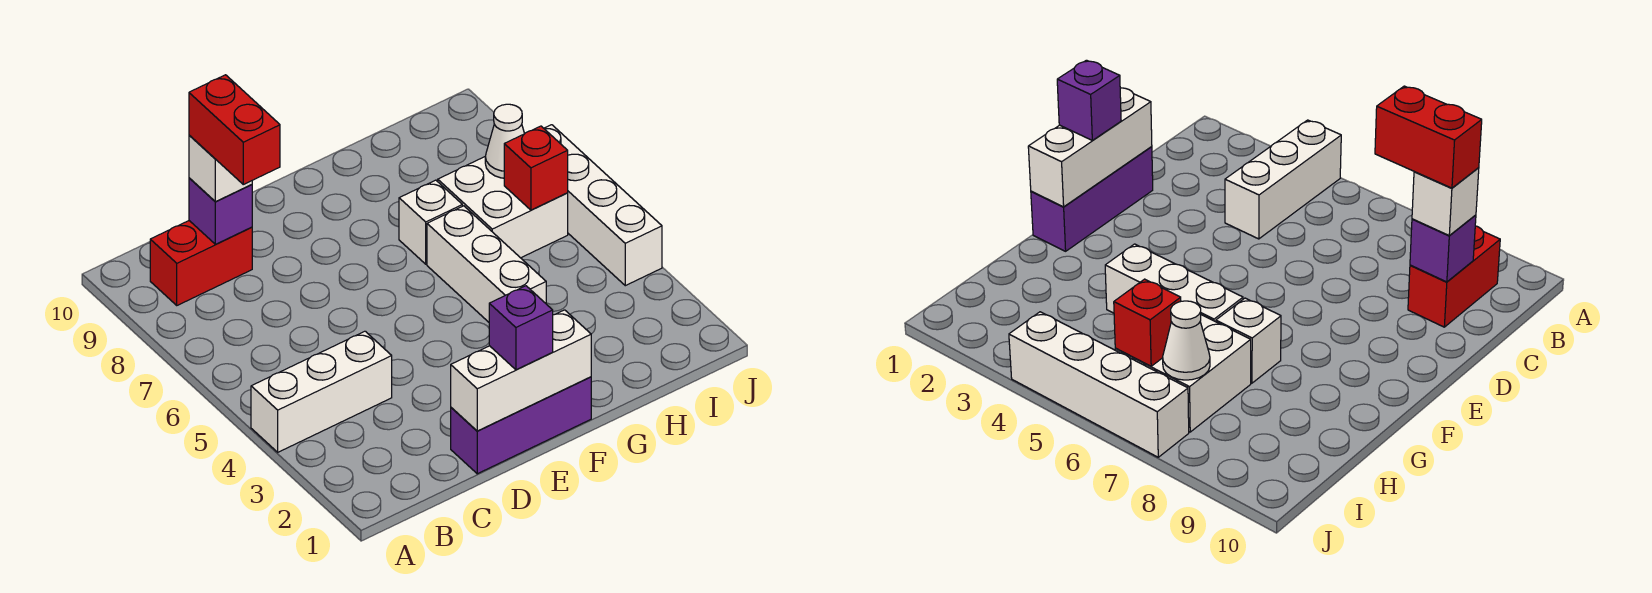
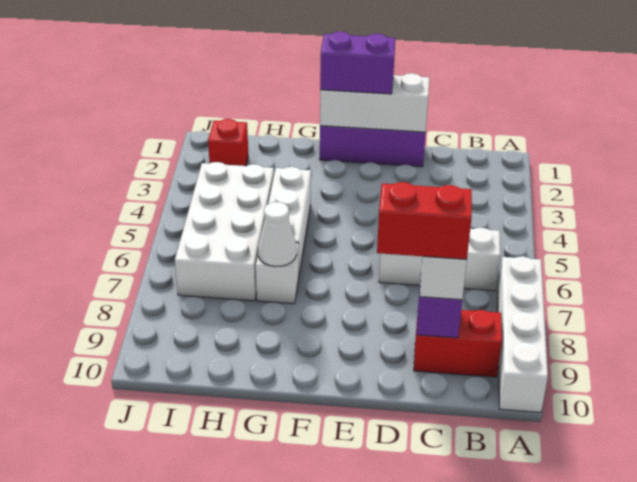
white brick A4:C4 level 1 -> white brick B6:D6 level 1
red brick C8:C9 level 4 -> red brick C9:D9 level 4
purple brick E1 level 3 -> purple brick E1:F1 level 3
white brick H6:I7 level 1 -> white brick H4:I7 level 1
red brick I6 level 2 -> red brick I2 level 1
white cone I7 level 2 -> white cone G7 level 2
white brick J4:J7 level 1 -> white brick A7:A10 level 1

